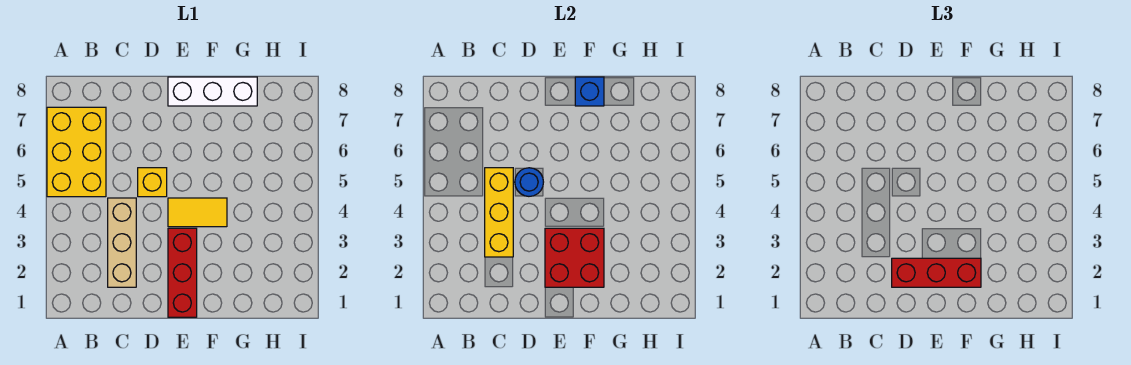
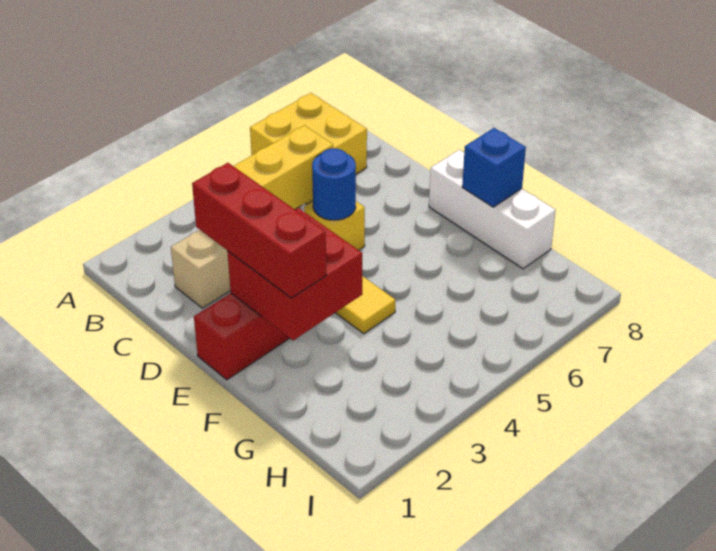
yellow brick A5:B7 level 1 -> yellow brick A6:B7 level 1

